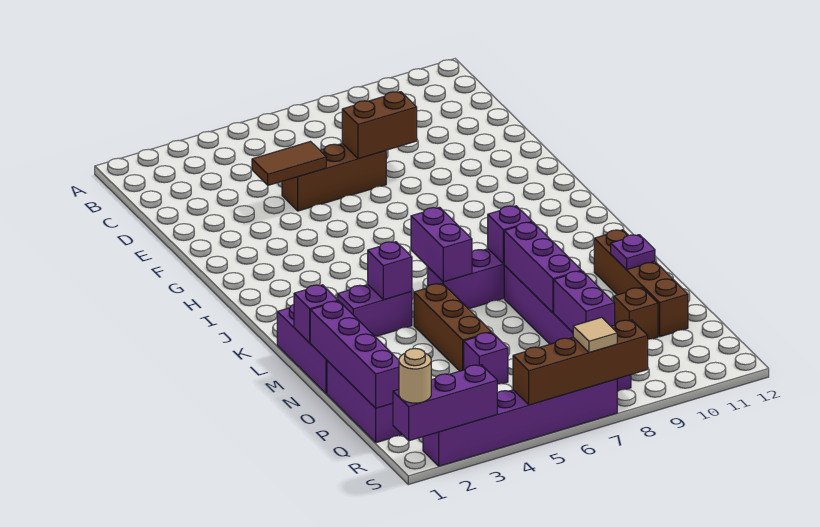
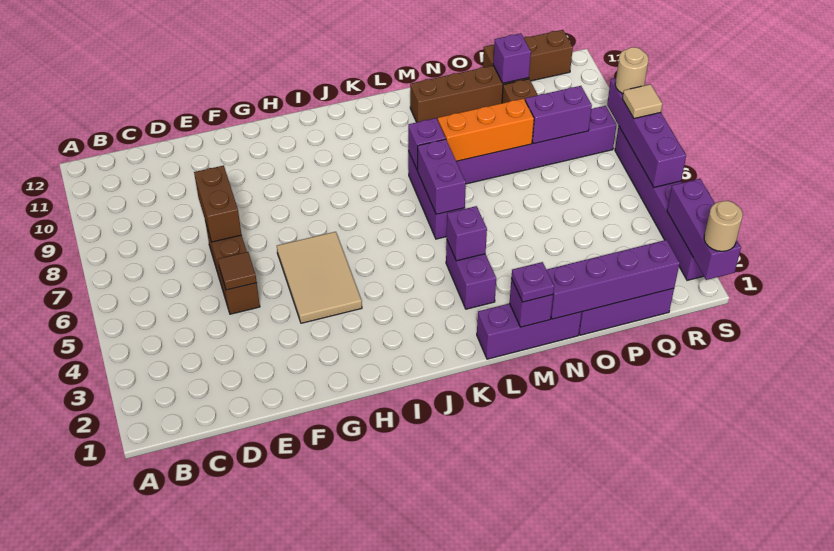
brown tile E4:E5 level 2 -> brown tile E5 level 2
none -> tan tile G4:H6 level 1
purple brick K6:L6 level 2 -> purple brick L6:L7 level 2
brown brick M5:O5 level 1 -> brown brick P12:R12 level 1
purple brick M8:O8 level 2 -> orange brick M8:O8 level 2
purple plate N11 level 2 -> purple plate M1 level 3
purple brick P5 level 1 -> purple brick P11 level 2
brown brick S5:S8 level 2 -> purple brick S5:S8 level 2
none -> tan round brick S8 level 3

